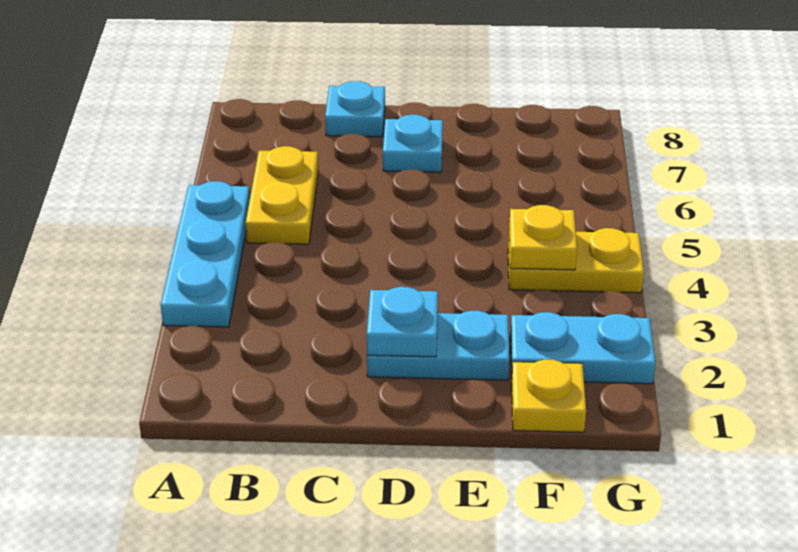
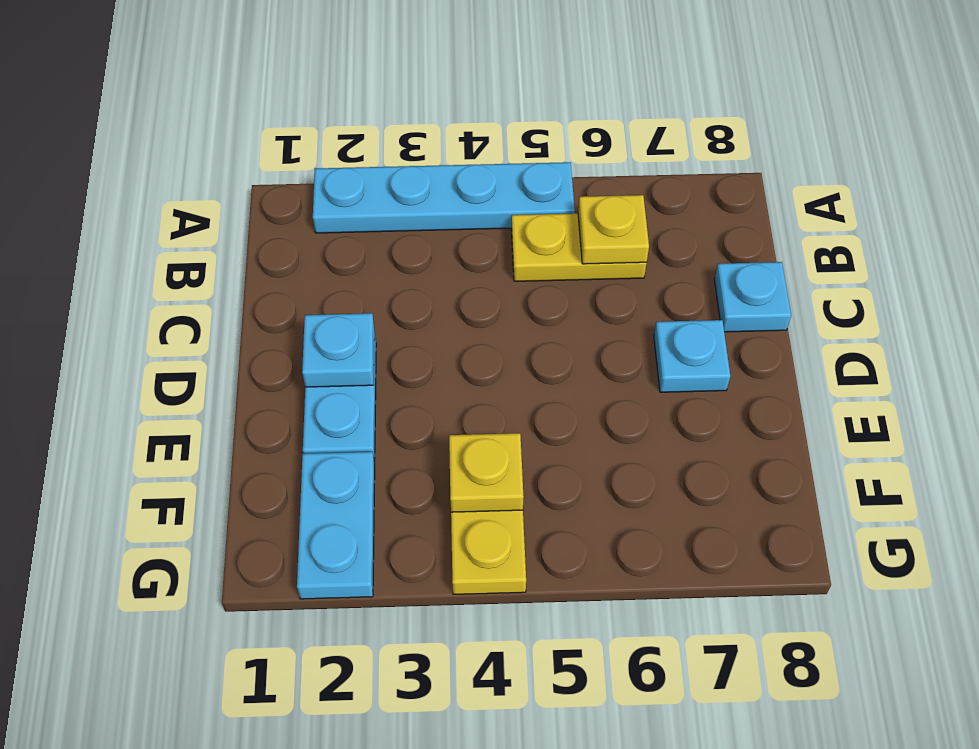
cyan plate A3:A5 level 1 -> cyan plate A2:A5 level 1
yellow plate F1 level 1 -> yellow plate B6 level 2

